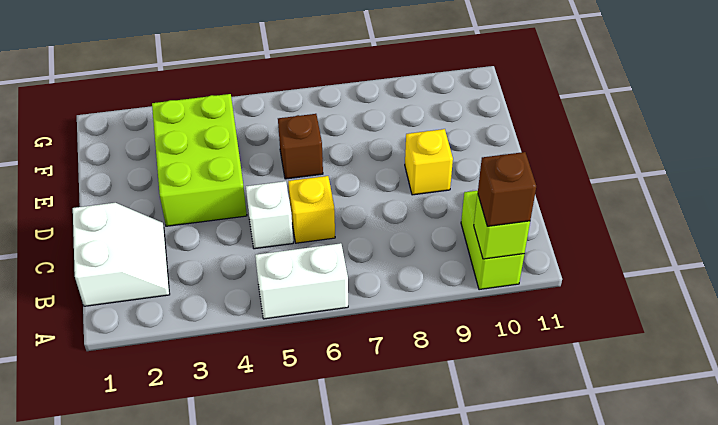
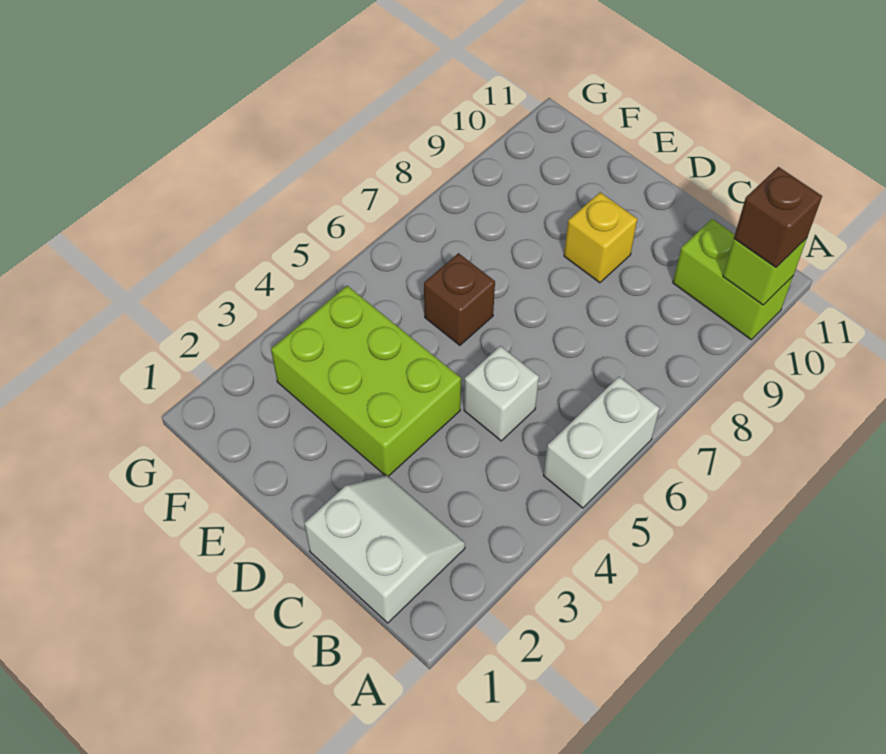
yellow brick C6 level 1 -> none

